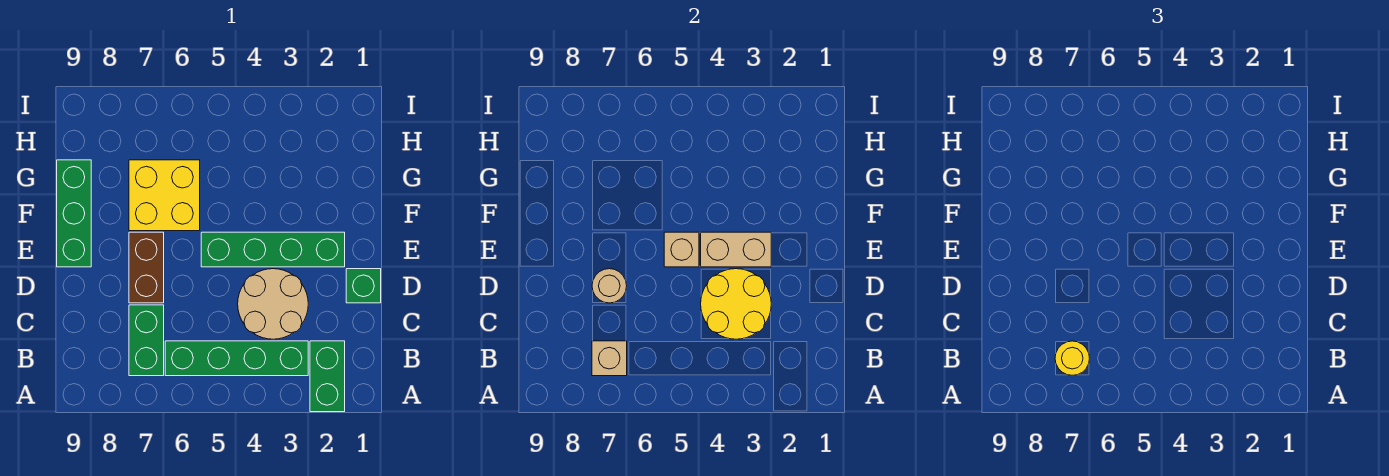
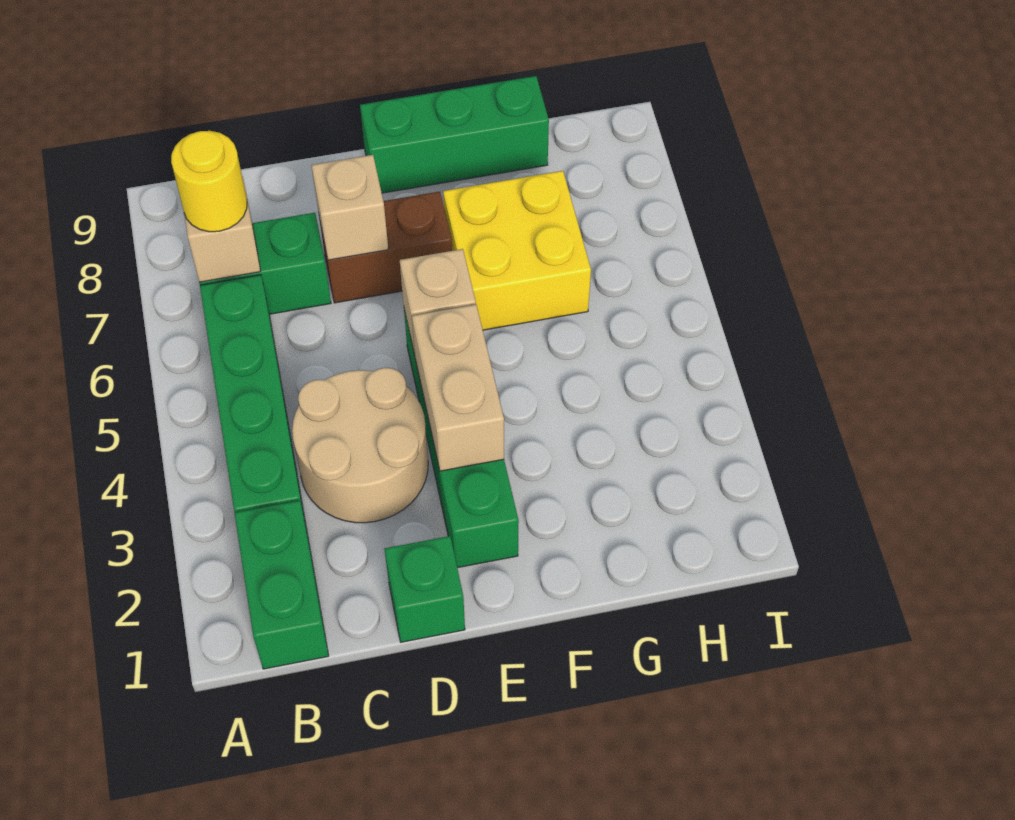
green brick A2:B2 level 1 -> green brick B1:B2 level 1
yellow round brick C3:D4 level 2 -> none
tan round brick D7 level 2 -> tan brick D7 level 2

